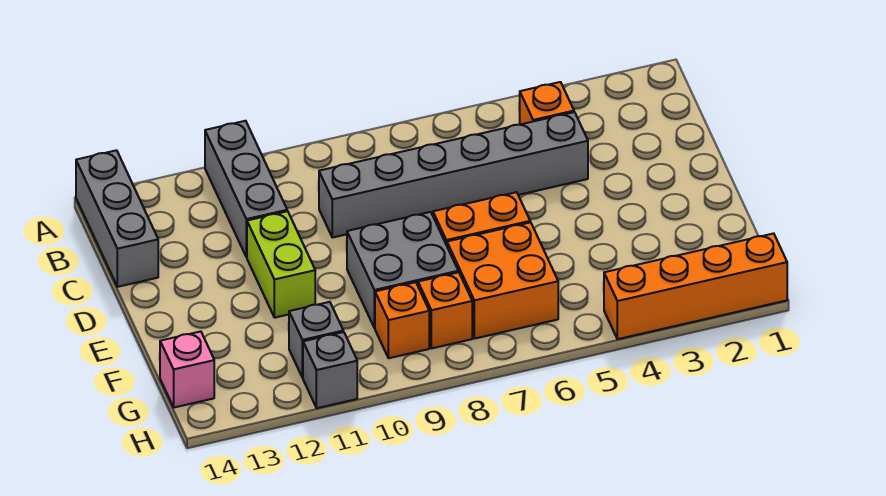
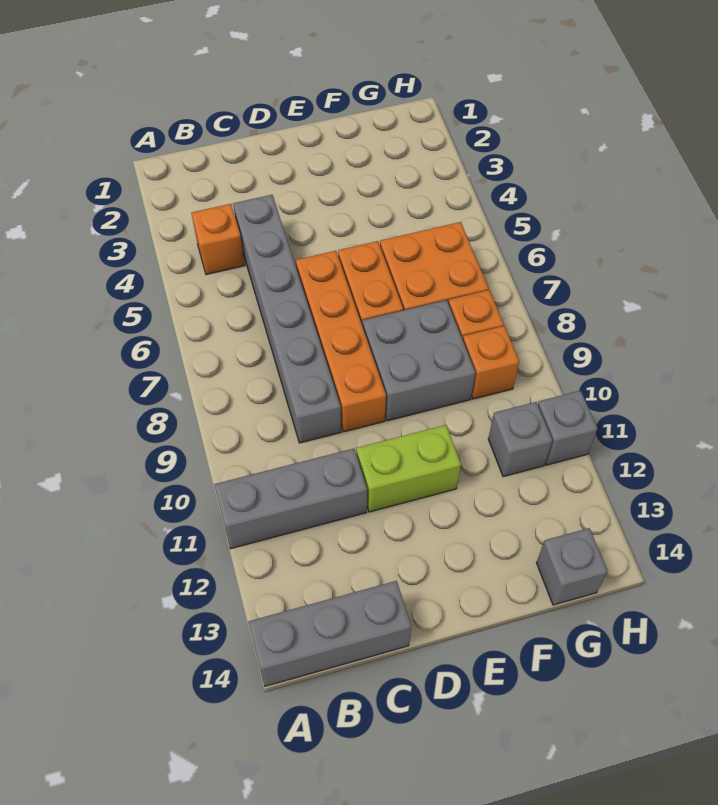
pink brick G14 level 1 -> grey brick G14 level 1
orange brick H1:H4 level 1 -> orange brick D6:D9 level 1

